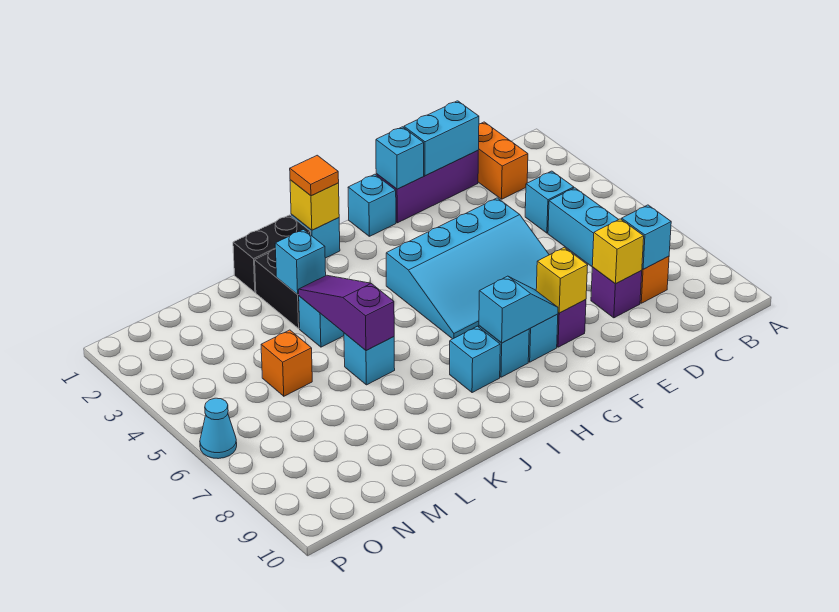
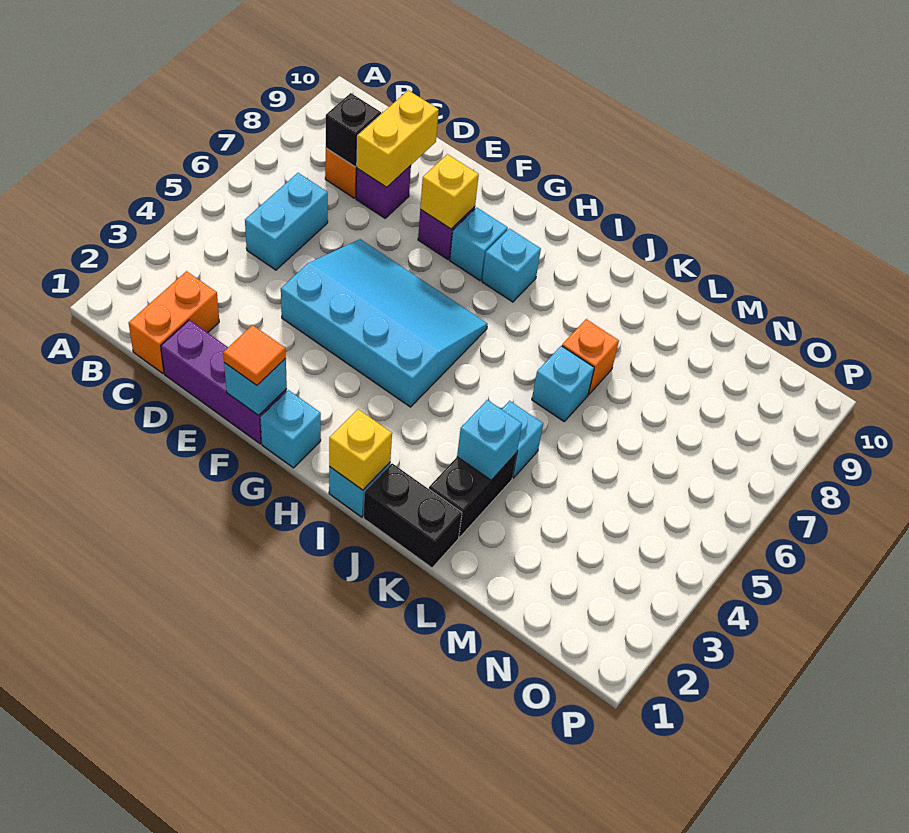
cyan brick C4 level 1 -> none
cyan brick C8 level 2 -> black brick C8 level 2
cyan brick D1:E1 level 2 -> none
yellow brick D8 level 2 -> yellow brick D8:D9 level 2
cyan slope G8:H8 level 2 top H -> none
orange tile I1 level 3 -> orange tile F1 level 3
cyan brick I8 level 1 -> none
purple slope K4:K6 level 2 top 6 -> none
orange brick M5 level 1 -> orange brick K7 level 1
cyan cone P6 level 1 -> none

